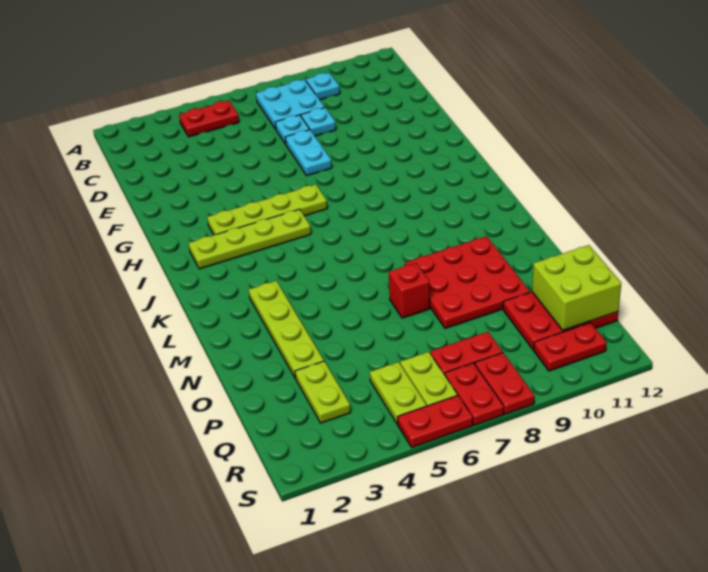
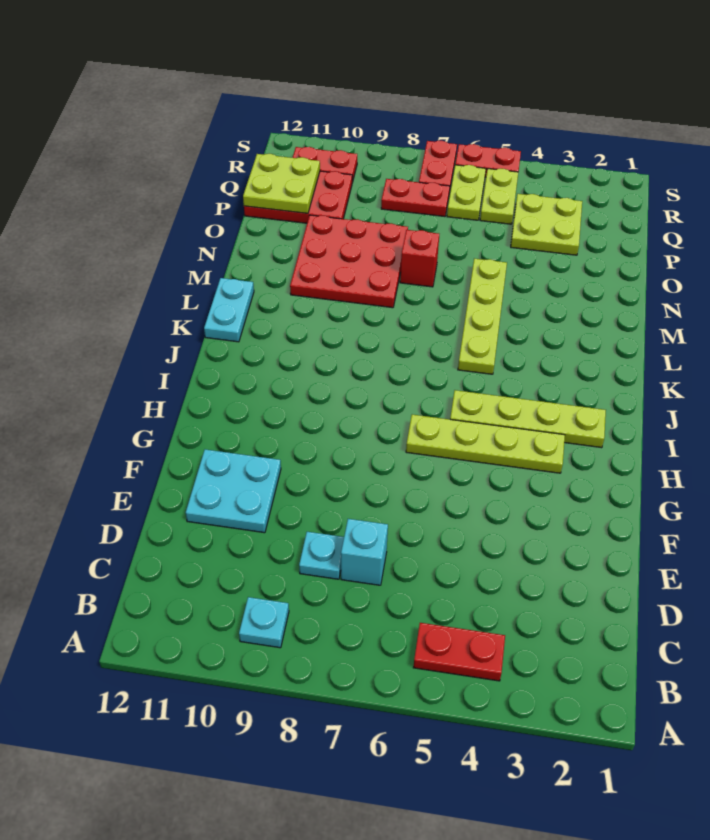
cyan plate B7:C8 level 1 -> cyan plate E10:F11 level 1
cyan plate D7 level 1 -> cyan brick D7 level 1
cyan plate E7:F7 level 1 -> cyan plate K12:L12 level 1
lime plate L3:O3 level 1 -> lime plate K5:N5 level 1
lime plate P3:Q3 level 1 -> lime plate P3:Q4 level 1
lime brick P11:Q12 level 2 -> lime plate P11:Q12 level 2
red plate R8:S8 level 1 -> none

